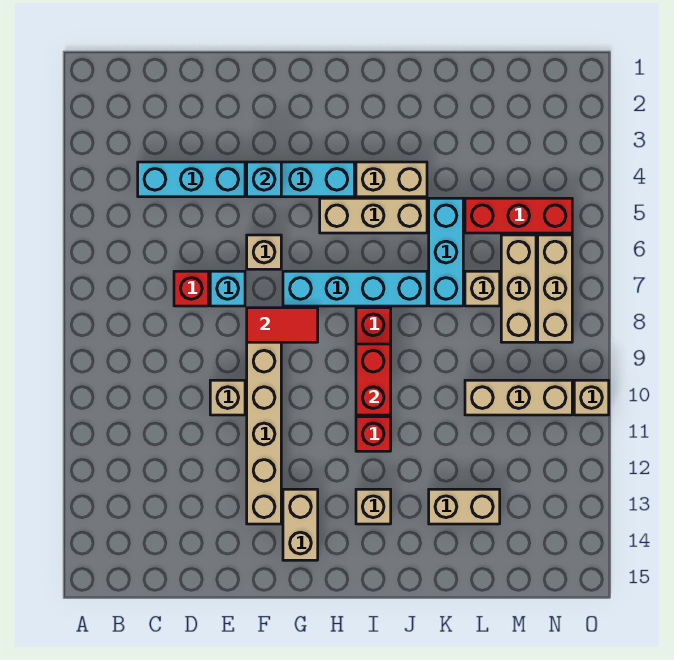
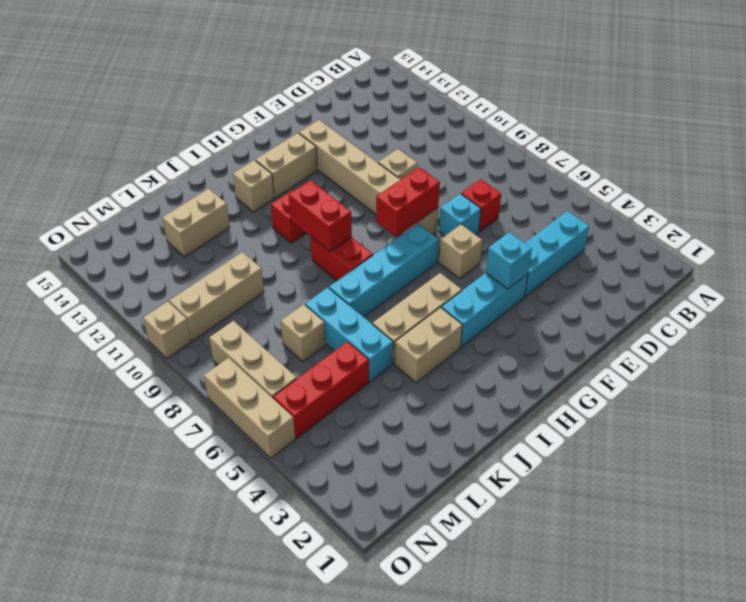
red tile F8:G8 level 2 -> red brick F8:G8 level 2
tan brick G13:G14 level 1 -> tan brick G13:H13 level 1
tan brick M6:M8 level 1 -> tan brick O5:O7 level 1

